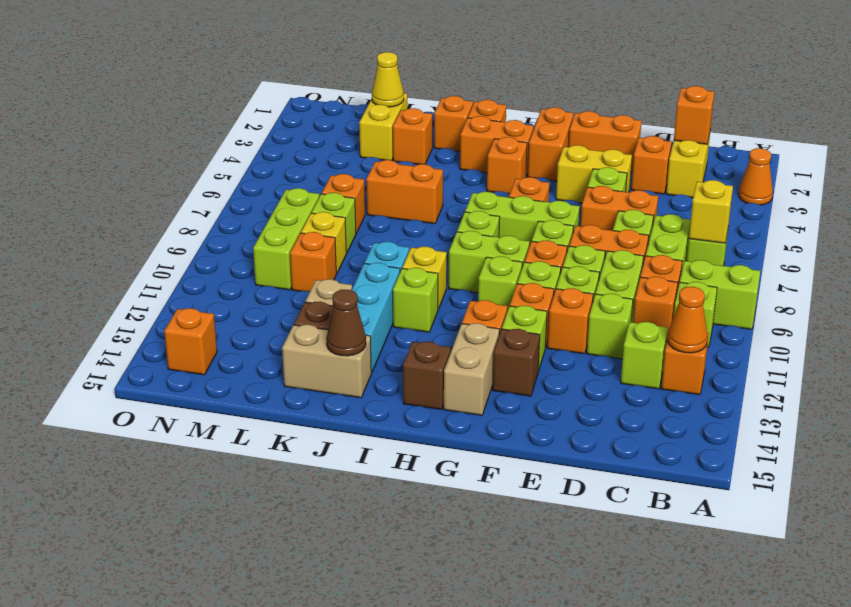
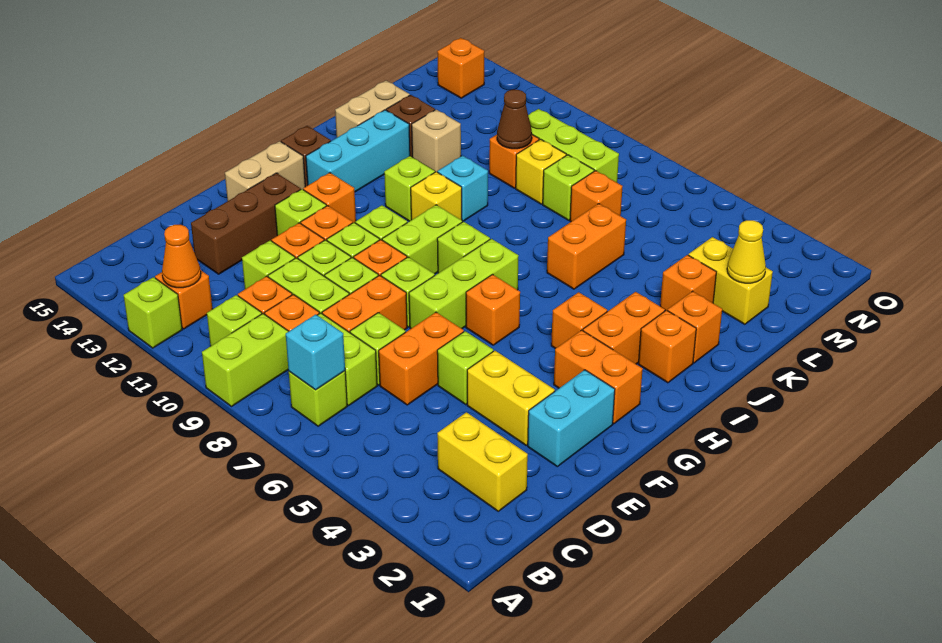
orange cone A3 level 1 -> none
yellow brick B7 level 2 -> cyan brick B7 level 2
orange brick C2 level 2 -> none
lime brick C12 level 1 -> lime brick A12 level 1
orange brick D3 level 1 -> none
orange brick E2:F2 level 1 -> cyan brick E2:F2 level 1
yellow brick E4:F4 level 1 -> yellow brick E3:E4 level 1
brown brick F13 level 1 -> brown brick D13:F13 level 1
tan brick G13:G14 level 1 -> tan brick F14:G14 level 1
cyan brick J11:J13 level 1 -> cyan brick H13:J13 level 1
brown cone J14 level 2 -> brown cone L10 level 2

